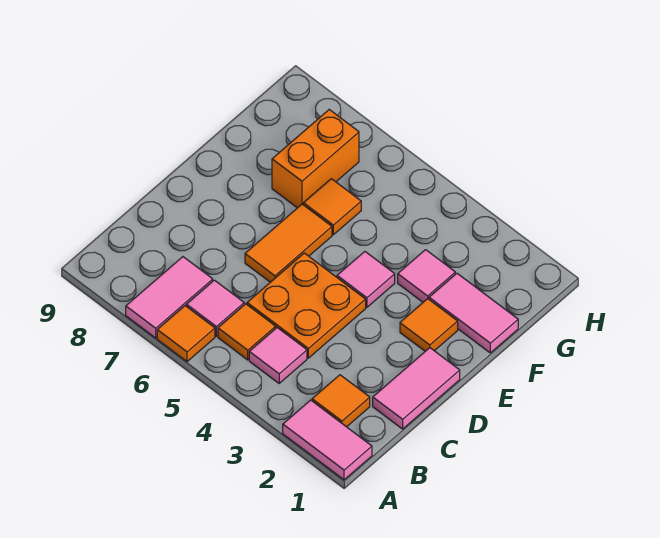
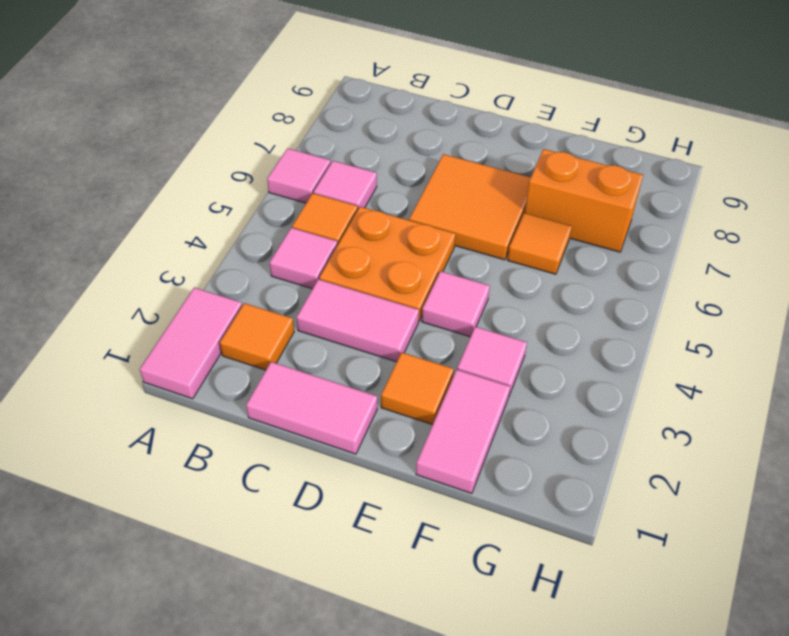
orange tile A6 level 1 -> pink tile A6 level 1
pink tile A7:B7 level 1 -> pink tile C3:D3 level 1
orange tile D6:E6 level 1 -> orange tile D6:E7 level 1

